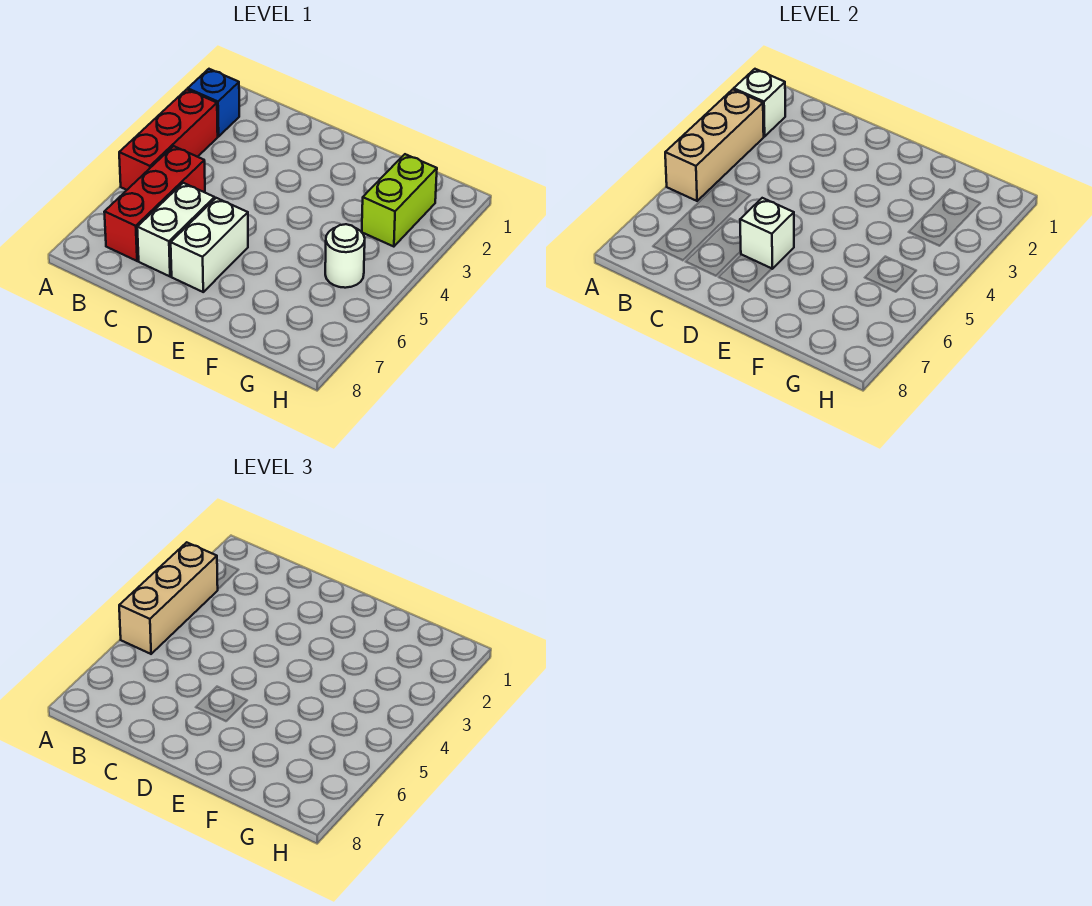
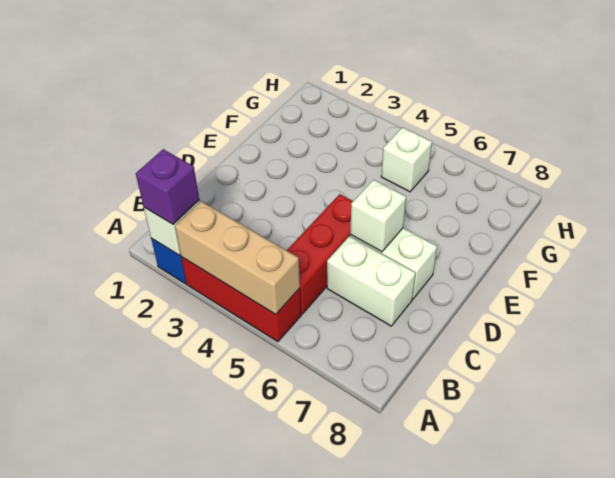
none -> purple brick A2 level 3
tan brick A3:A5 level 3 -> none
red brick B5:B7 level 1 -> red brick B5:D5 level 1
lime brick G2:G3 level 1 -> none
white round brick G5 level 1 -> white brick G5 level 1

